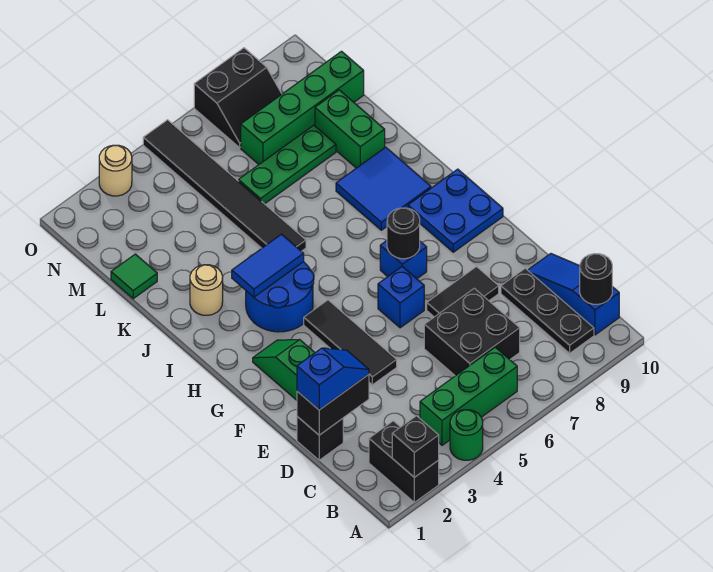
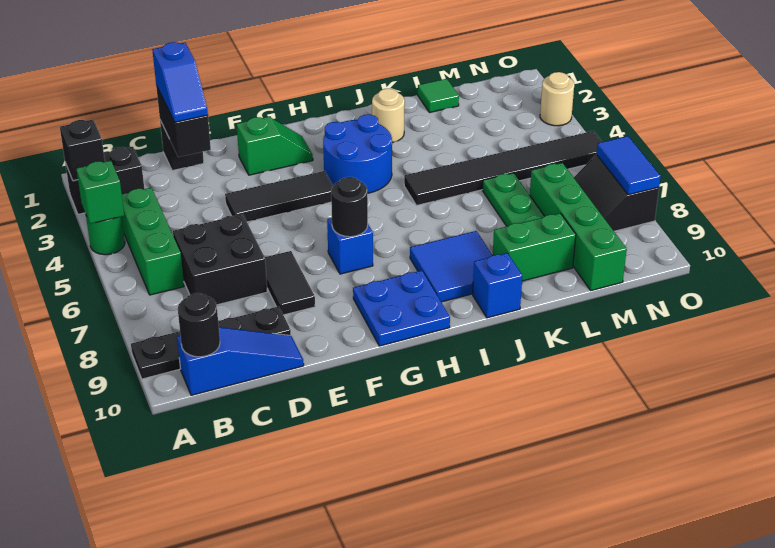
none -> green brick A4 level 2
black plate B9:D9 level 1 -> black plate A9:D9 level 1
blue brick F6 level 1 -> blue brick J10 level 1
blue tile I3:I4 level 2 -> blue tile O7:O8 level 2

